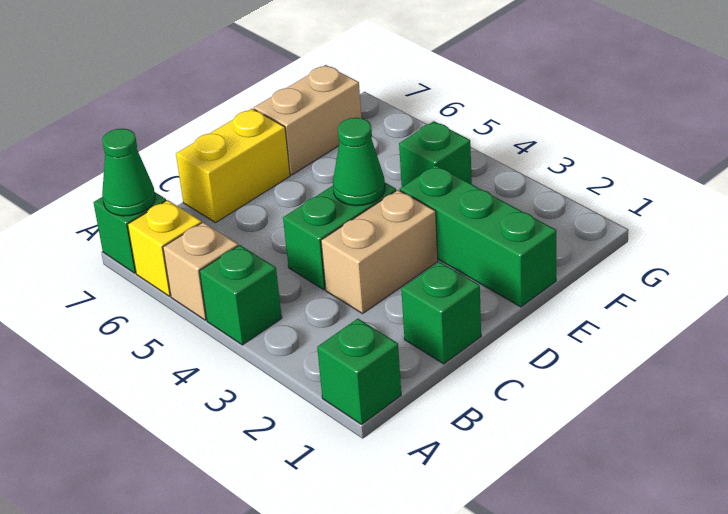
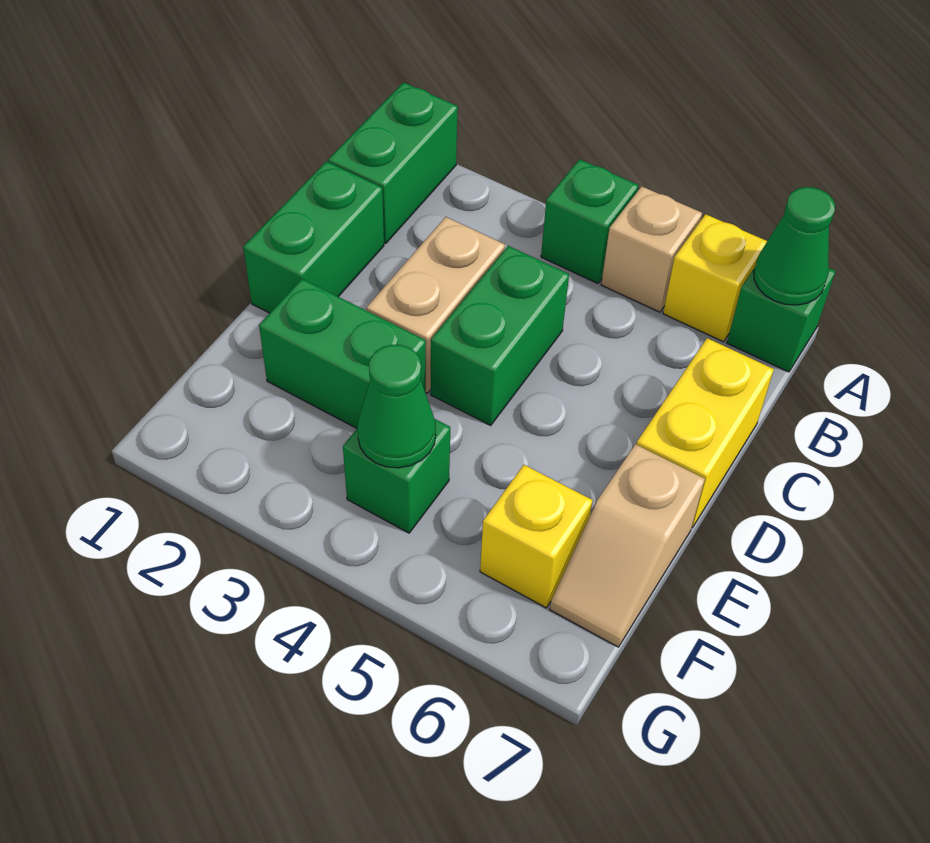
green brick A1 level 1 -> green brick A1:B1 level 1
green brick C1 level 1 -> green brick C1:D1 level 1
green cone D4 level 2 -> green cone F4 level 2
green brick E1:E3 level 1 -> green brick E2:E3 level 1
tan brick E7:F7 level 1 -> tan slope E7:F7 level 1 top E
none -> yellow brick F6 level 1

